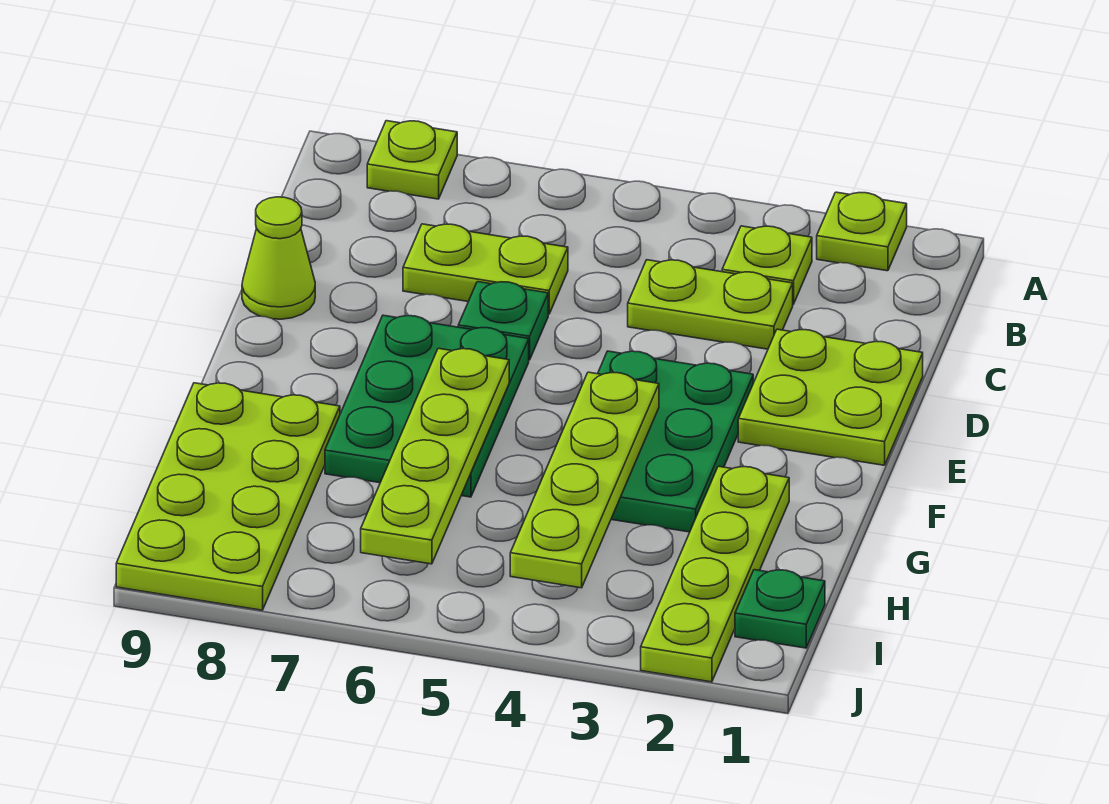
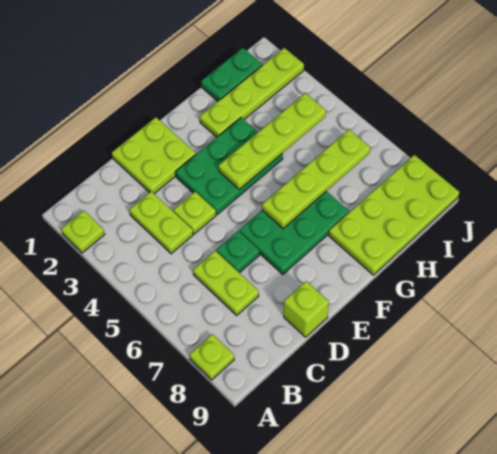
lime plate B3 level 1 -> lime plate D4 level 1
lime cone D9 level 1 -> lime brick D9 level 1
green plate I1 level 1 -> green plate H1:I1 level 1

